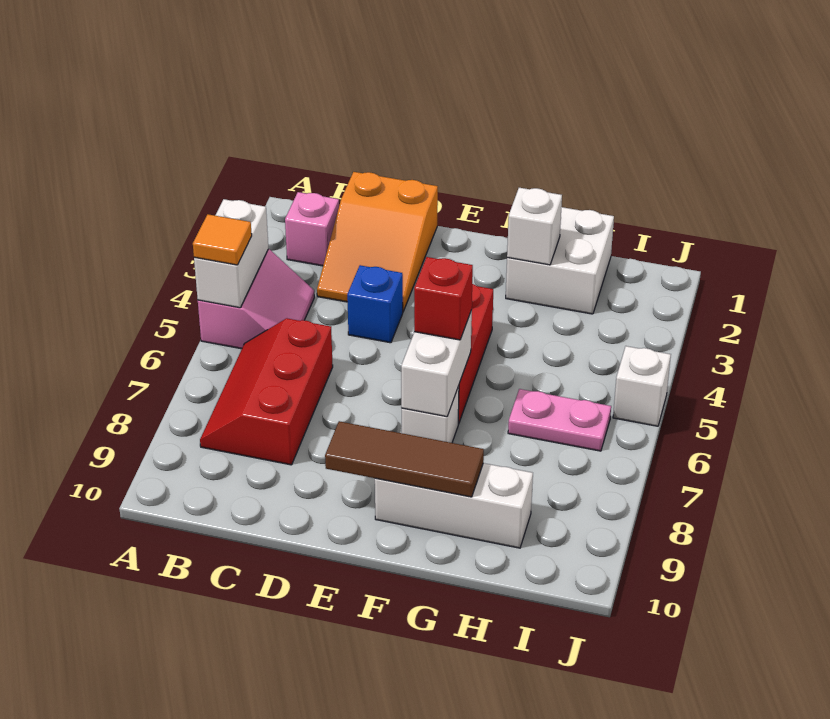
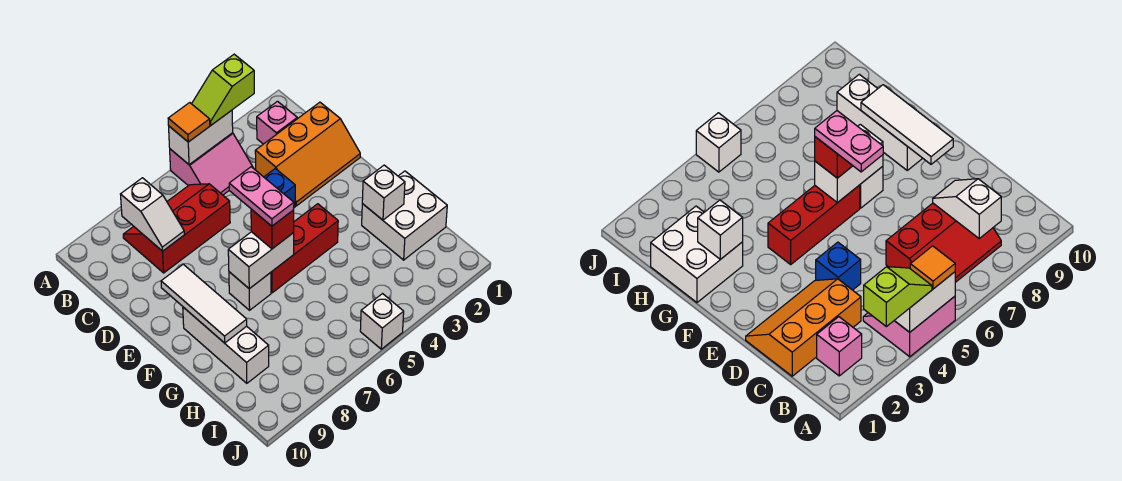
none -> lime slope A3:A4 level 3 top 3
none -> white slope B8:C8 level 2 top B
orange slope C1:D3 level 1 top 1 -> orange slope C1:D3 level 1 top C
brown tile E9:G9 level 2 -> white tile E9:G9 level 2
pink plate H6:I6 level 1 -> pink plate E6:F6 level 4

